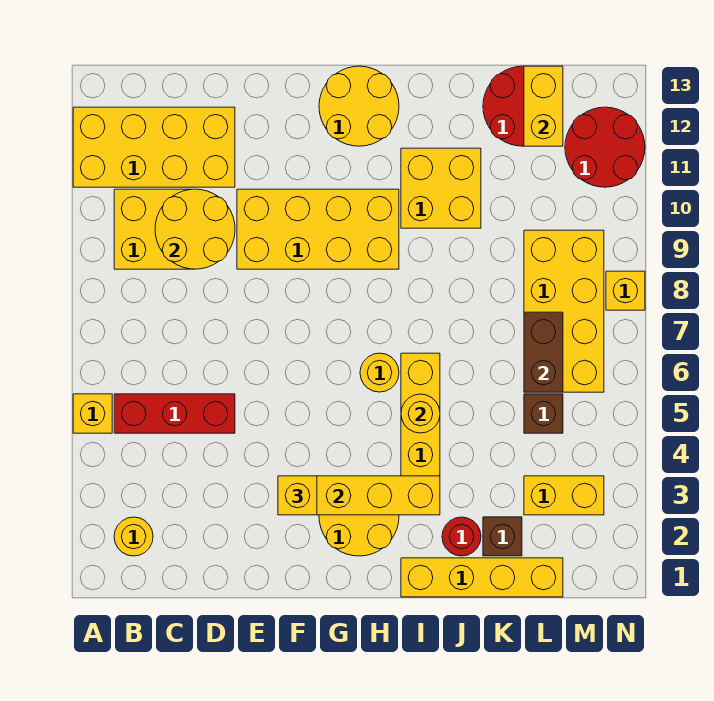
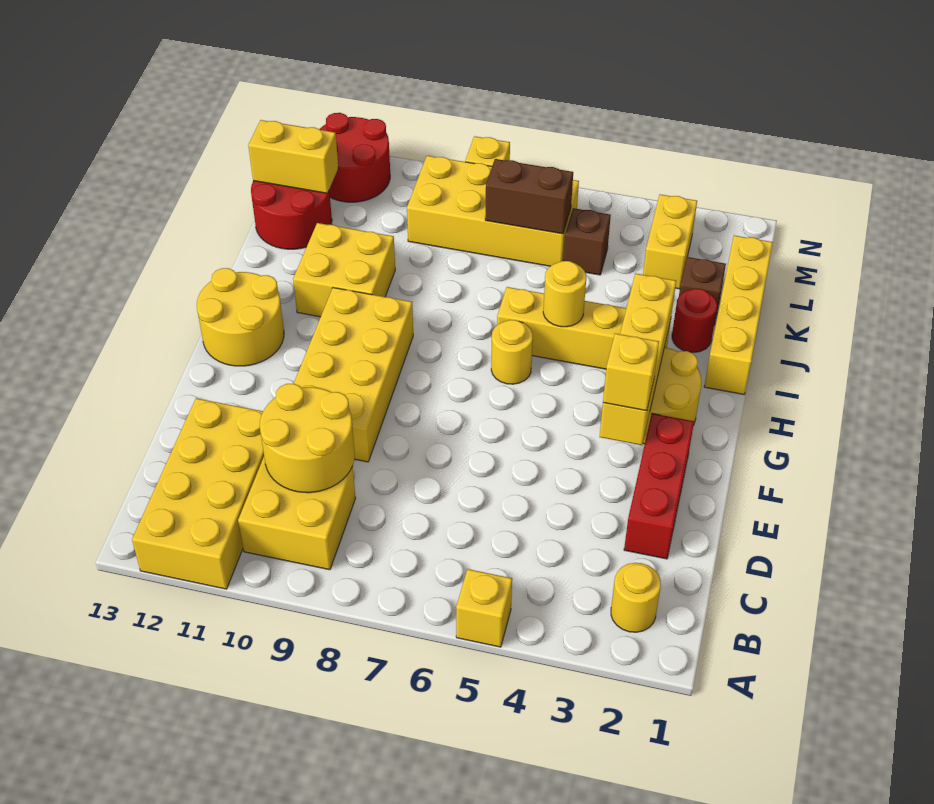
red brick B5:D5 level 1 -> red brick D2:F2 level 1

